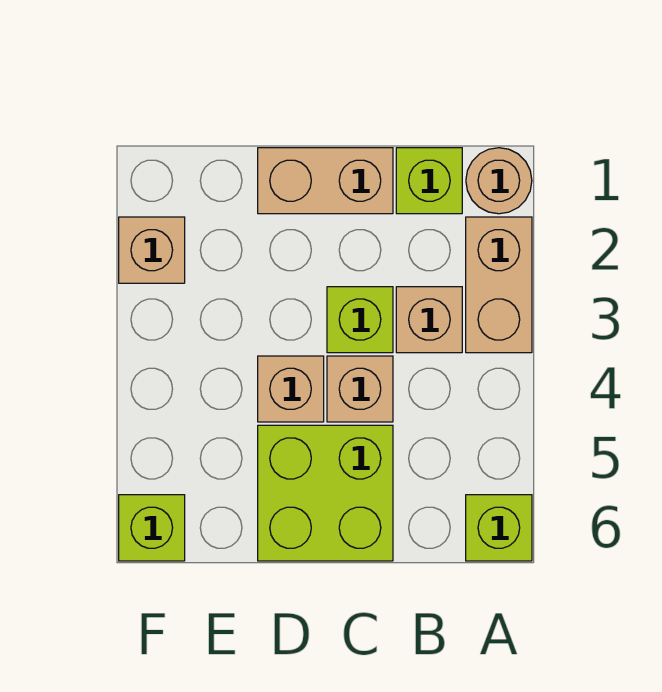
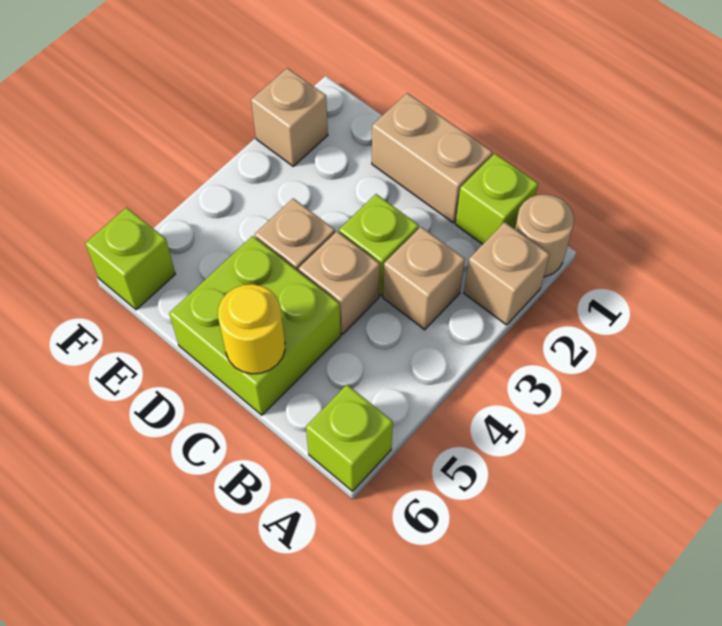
tan brick A2:A3 level 1 -> tan brick A2 level 1
none -> yellow round brick C6 level 2

